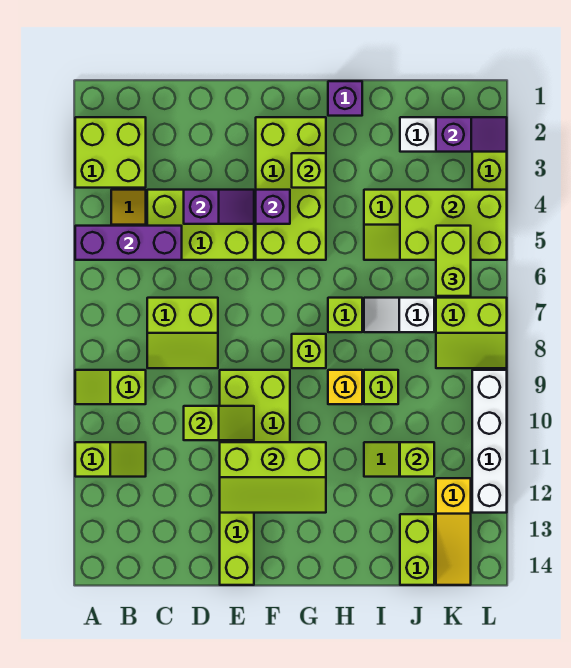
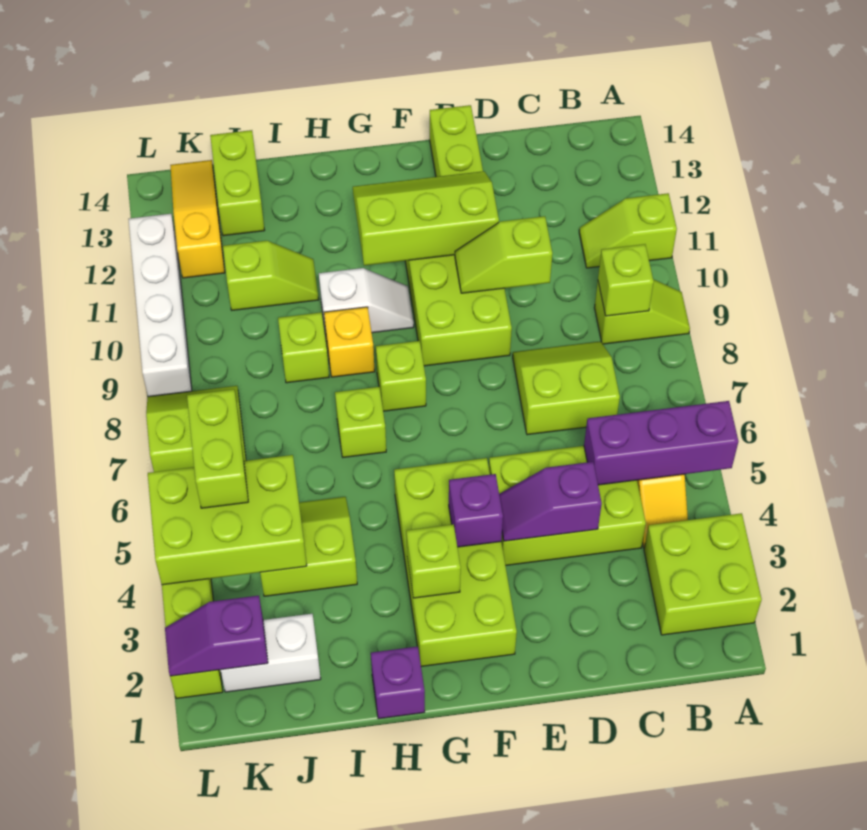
white slope I7:J7 level 1 top J -> white slope G10:H10 level 1 top H
lime brick J11 level 2 -> lime brick B9 level 2

